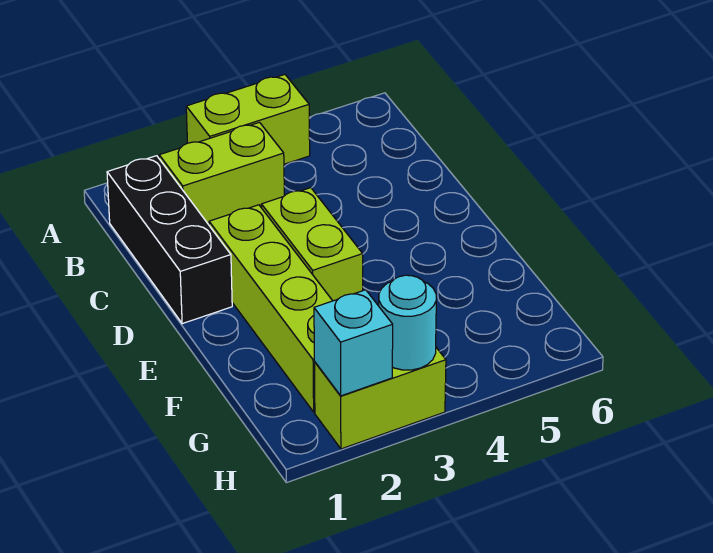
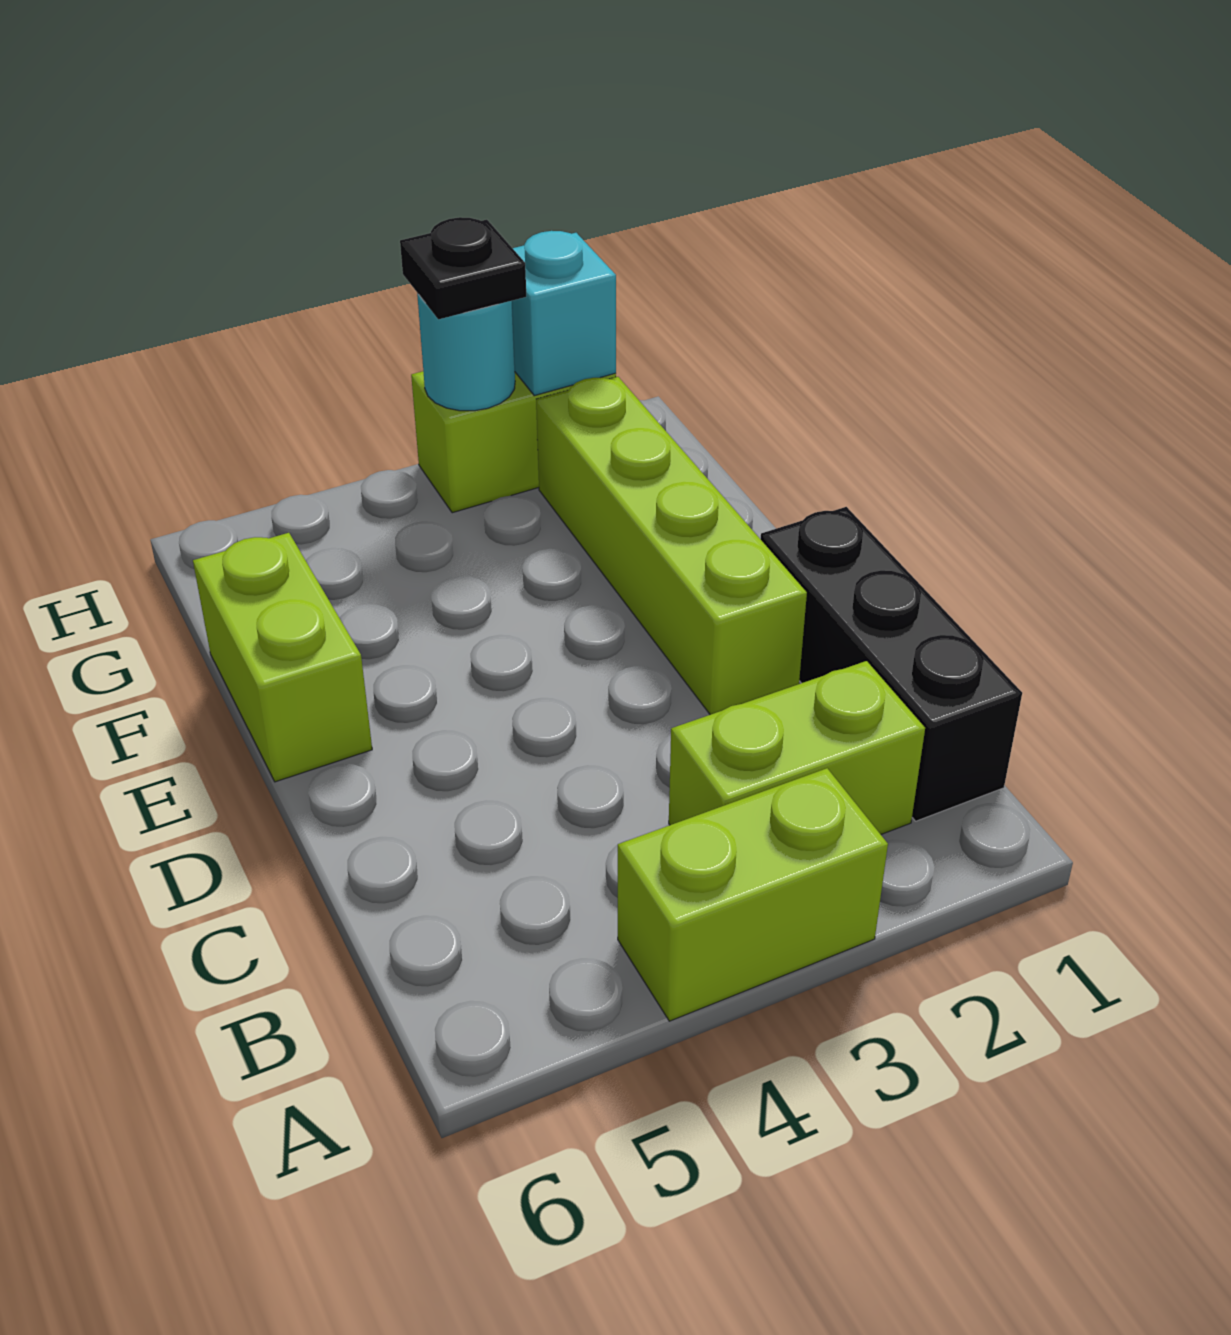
lime brick D3:E3 level 1 -> lime brick E6:F6 level 1
none -> black plate H3 level 3

